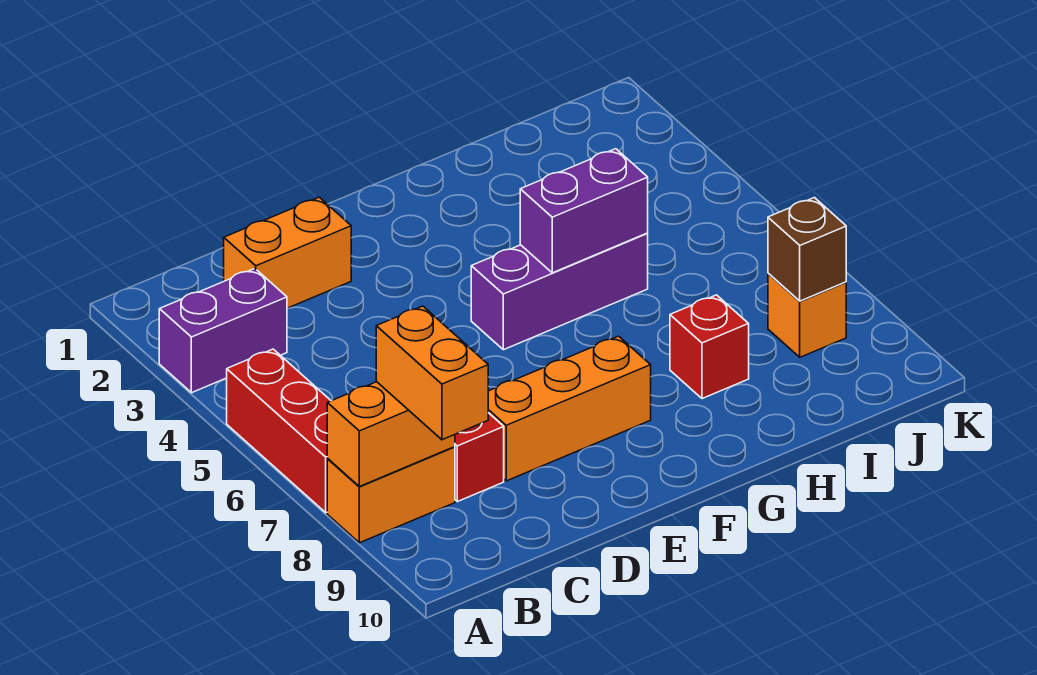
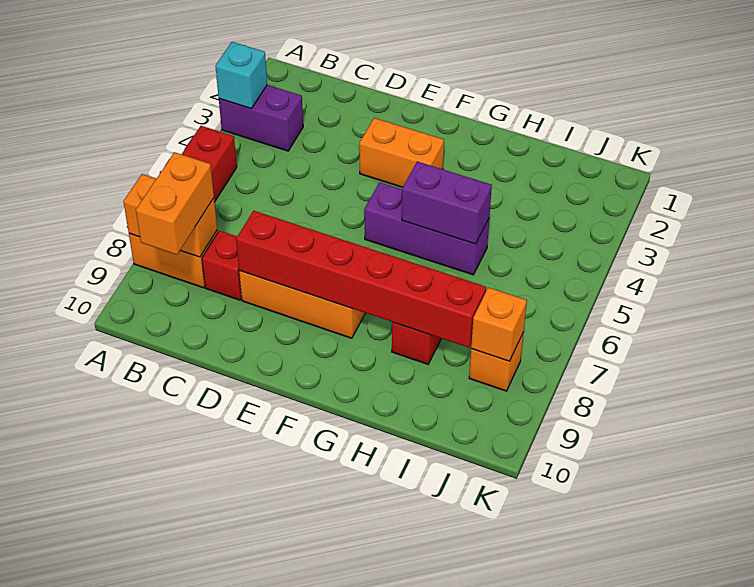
none -> cyan brick A3 level 2
orange brick C2:D2 level 1 -> orange brick E3:F3 level 1
none -> red brick D8:I8 level 2
brown brick J8 level 2 -> orange brick J8 level 2

